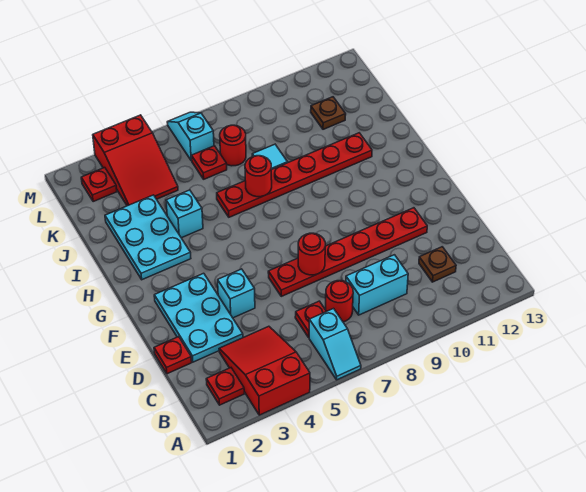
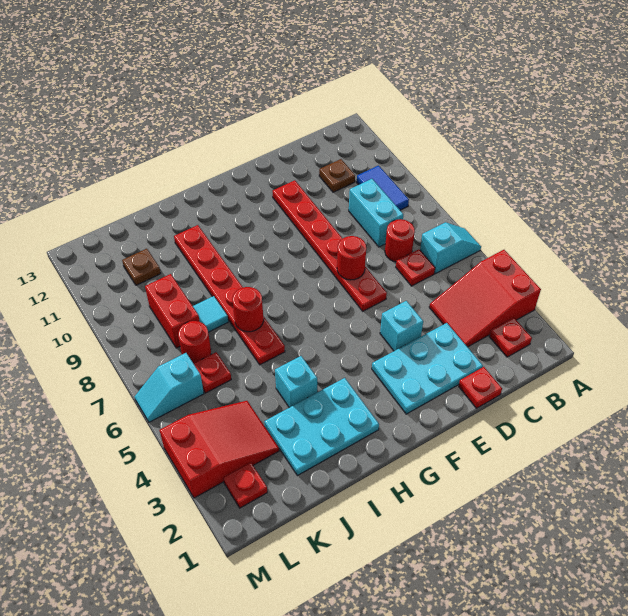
none -> blue tile B9:B10 level 1
none -> red brick K8:K9 level 1

